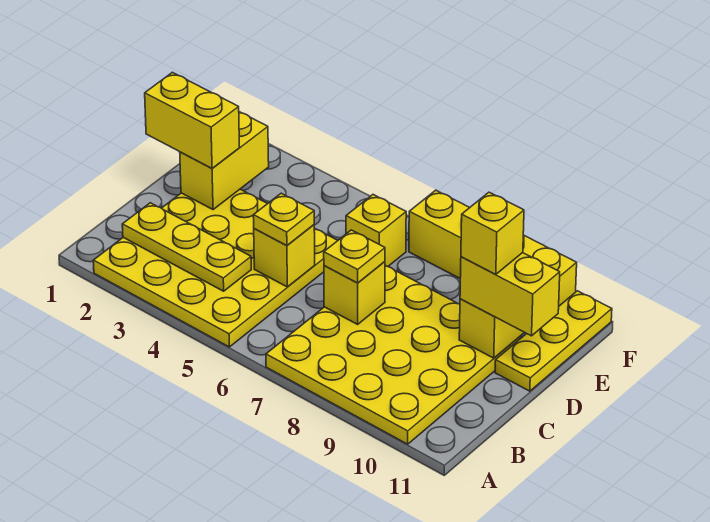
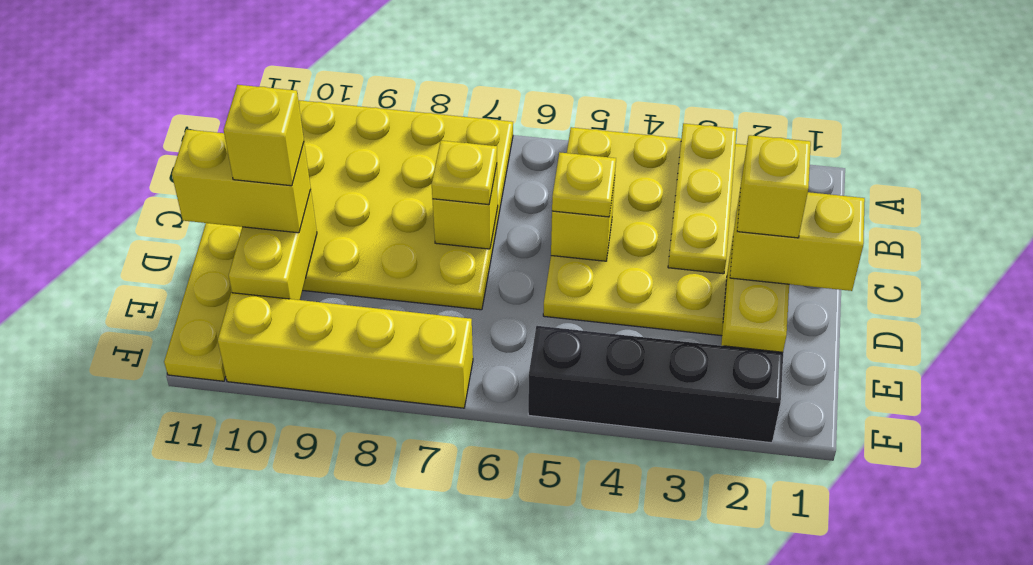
yellow plate B2:B4 level 2 -> yellow plate A3:C3 level 2
yellow brick E6 level 1 -> yellow brick D2 level 4
none -> black brick F2:F5 level 1

